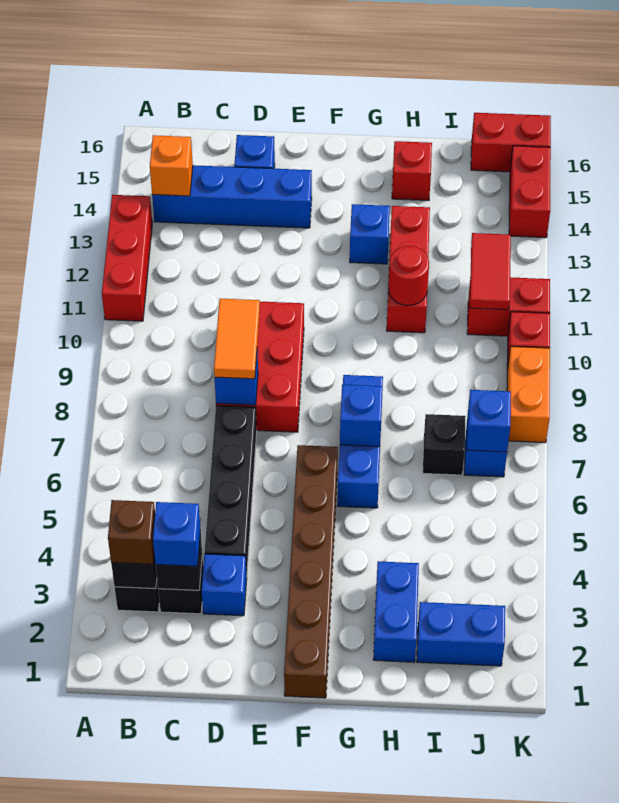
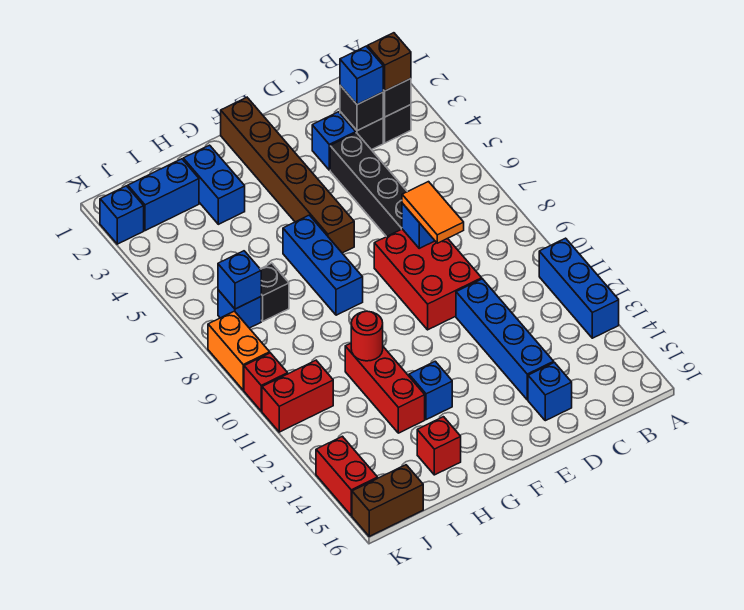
red brick A11:A13 level 1 -> blue brick A11:A13 level 1
blue brick B14:E14 level 1 -> blue brick D11:D14 level 1
orange brick B14 level 2 -> none
blue brick G7 level 2 -> blue brick K2 level 1
red tile J11:J12 level 2 -> none
red brick J16:K16 level 1 -> brown brick J16:K16 level 1

